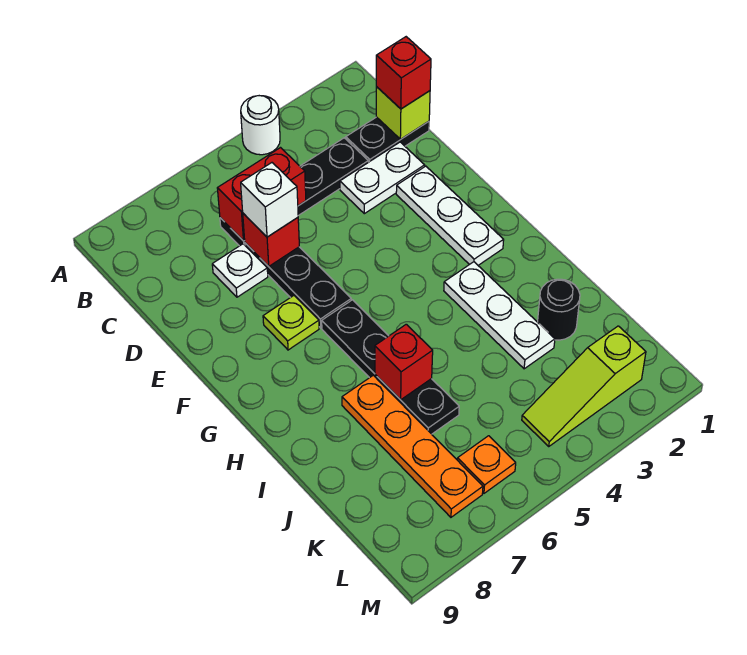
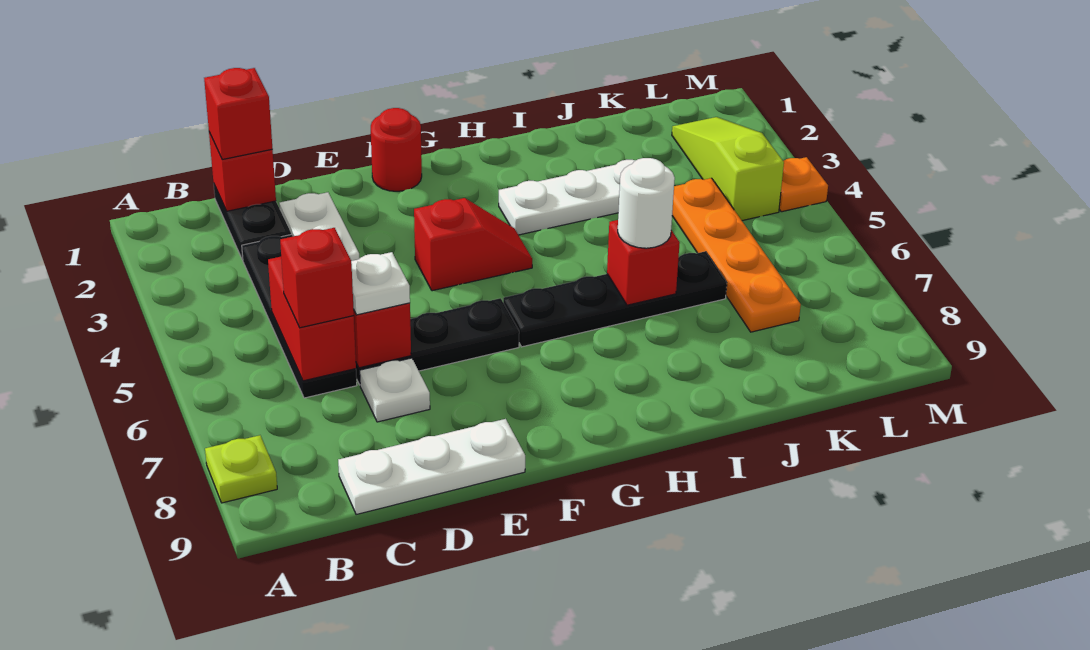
white round brick A4 level 1 -> white round brick I6 level 3
lime brick C1 level 2 -> red brick C1 level 2
none -> red brick C6 level 3
white brick D6 level 3 -> white plate D6 level 3
white plate E2:G2 level 1 -> white plate C9:E9 level 1
none -> red round brick F1 level 1
none -> red slope F4:G4 level 1 top F
lime plate F7 level 1 -> lime plate A8 level 1
orange plate I7:L7 level 1 -> orange plate K4:K7 level 1
black round brick J2 level 1 -> none
lime slope L2:L4 level 1 top 2 -> lime slope L2:L4 level 1 top 4
orange plate L6 level 1 -> orange plate M4 level 1

